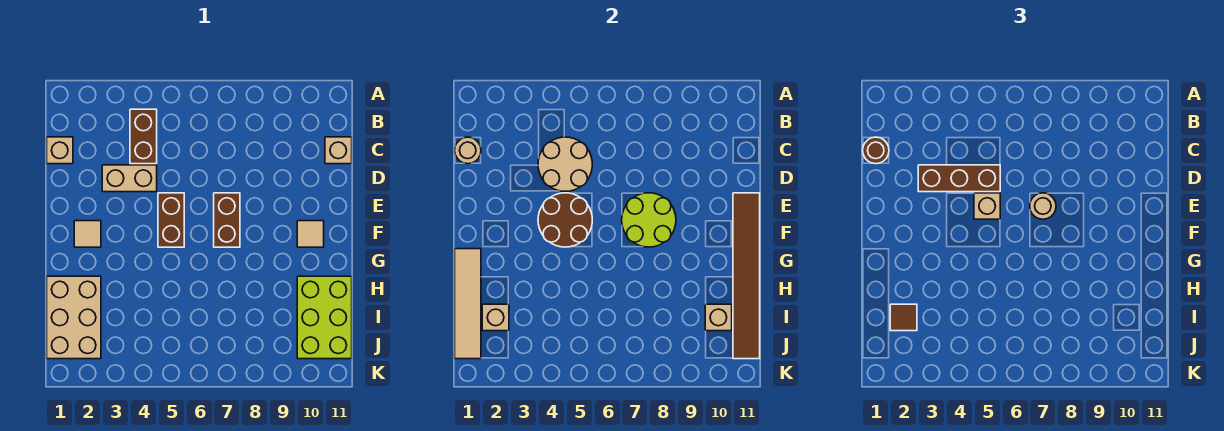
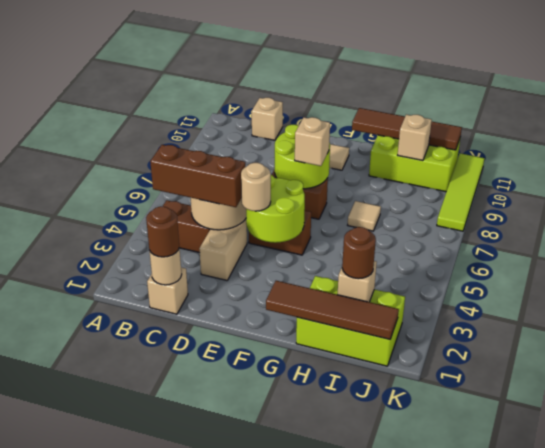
brown brick D3:D5 level 3 -> brown brick B4:D4 level 3
brown round brick E4:F5 level 2 -> lime round brick E4:F5 level 2
tan brick E5 level 3 -> tan brick F7 level 3
tan round brick E7 level 3 -> tan round brick E4 level 3
brown tile E11:J11 level 2 -> brown tile G11:J11 level 2
tan tile F2 level 1 -> tan tile H7 level 1
tan tile G1:J1 level 2 -> brown tile G1:J1 level 2
tan brick H1:J2 level 1 -> lime brick H1:J2 level 1
brown tile I2 level 3 -> brown round brick I2 level 3
none -> lime tile K8:K11 level 1

